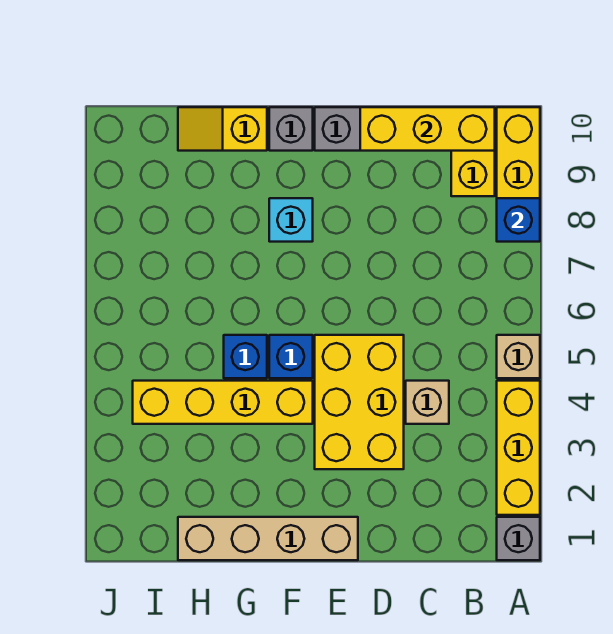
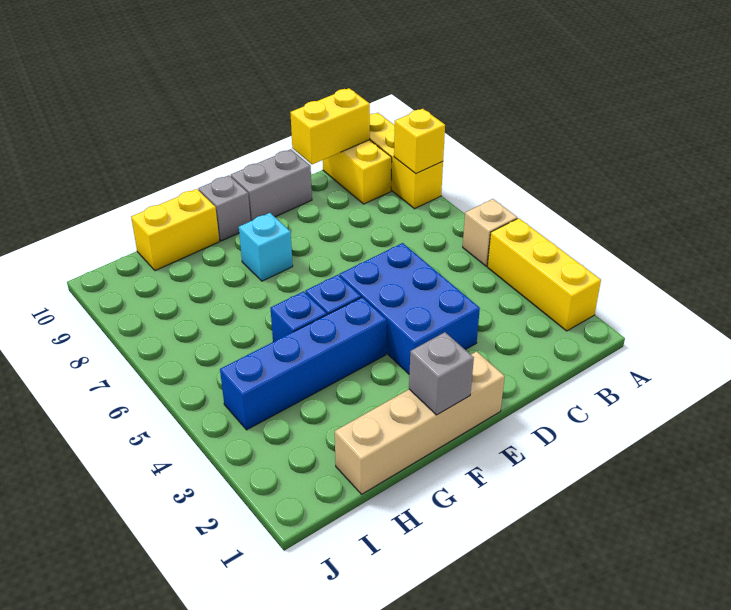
grey brick A1 level 1 -> grey brick F1 level 2
blue brick A8 level 2 -> yellow brick A8 level 2
yellow brick B10:D10 level 2 -> yellow brick B10:C10 level 2
tan brick C4 level 1 -> none
yellow brick D3:E5 level 1 -> blue brick D3:E5 level 1
yellow brick F4:I4 level 1 -> blue brick F4:I4 level 1
yellow slope G10:H10 level 1 top G -> yellow brick G10:H10 level 1

